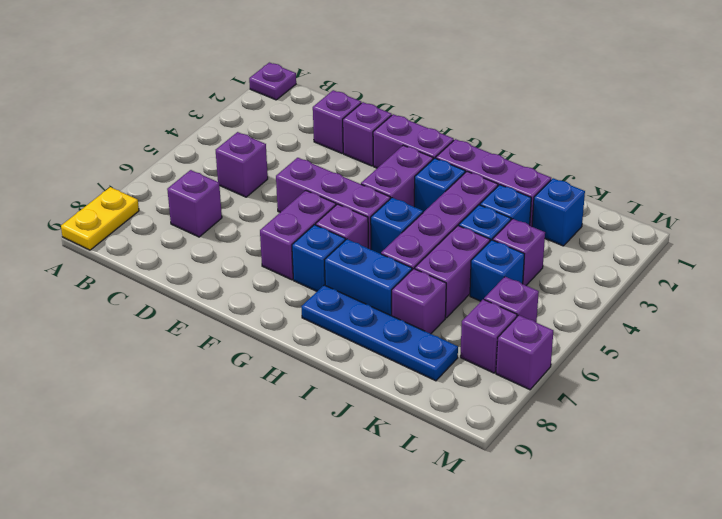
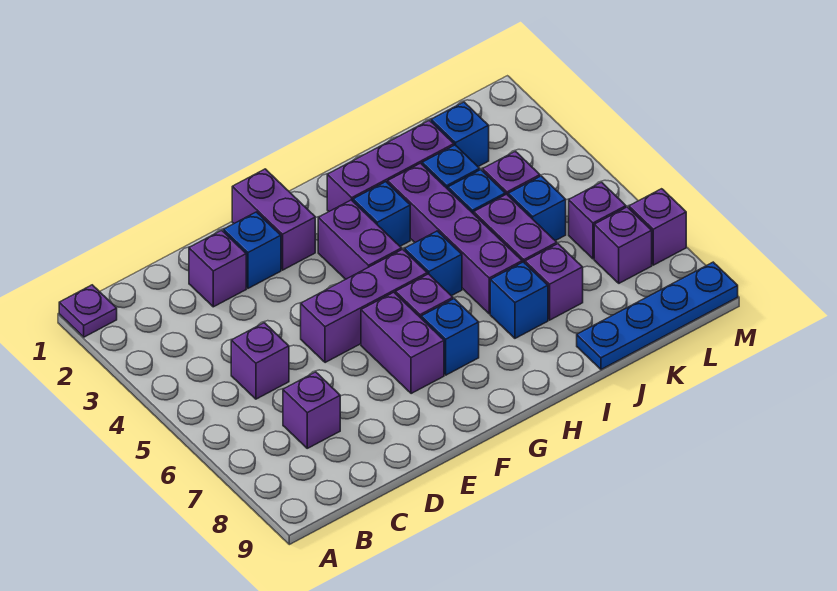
yellow plate A8:A9 level 1 -> none
purple brick E2 level 1 -> blue brick E2 level 1
purple brick F2:G2 level 1 -> purple brick F1:F2 level 1
blue brick H7:I7 level 1 -> blue brick I7 level 1
blue plate H8:K8 level 1 -> blue plate J9:M9 level 1

